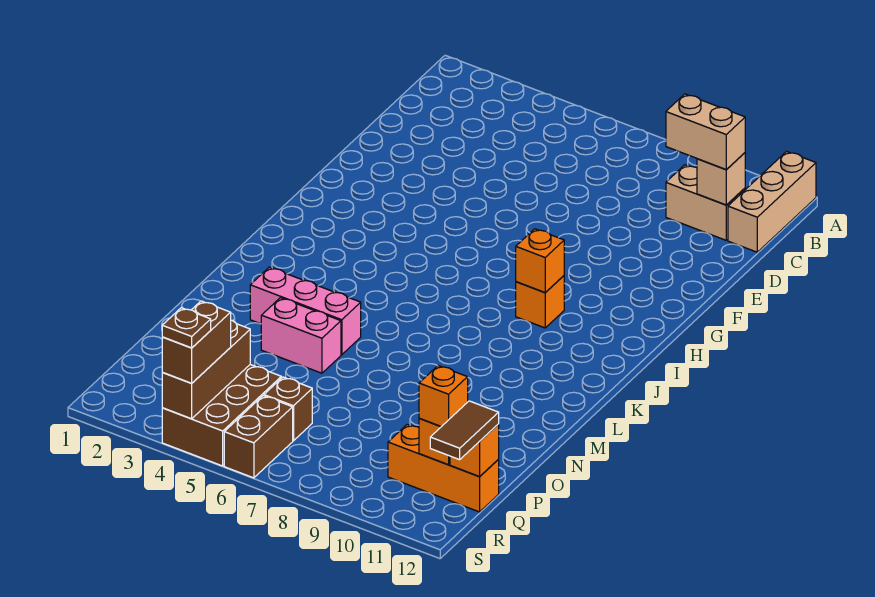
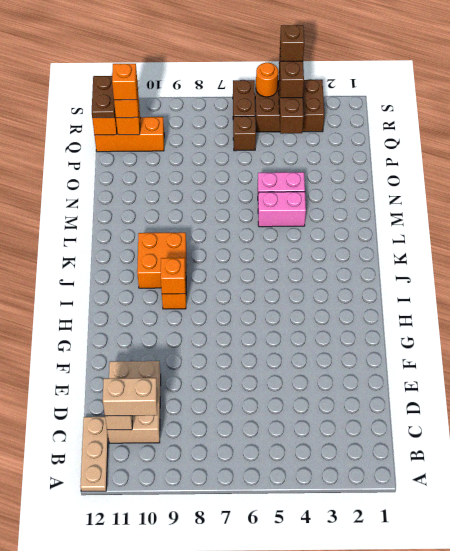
tan brick A12:C12 level 1 -> tan plate A12:C12 level 1
tan brick C10:C11 level 1 -> tan brick C10:E11 level 1
none -> orange brick J9:K10 level 1
pink brick M3:M5 level 1 -> pink brick M4:M5 level 1
brown brick Q4:S5 level 1 -> brown brick R3:S5 level 1
none -> orange brick Q11 level 4
brown tile Q12:R12 level 3 -> brown plate Q12:R12 level 3
brown plate S4 level 4 -> brown brick S4 level 4
none -> orange round brick S5 level 2

